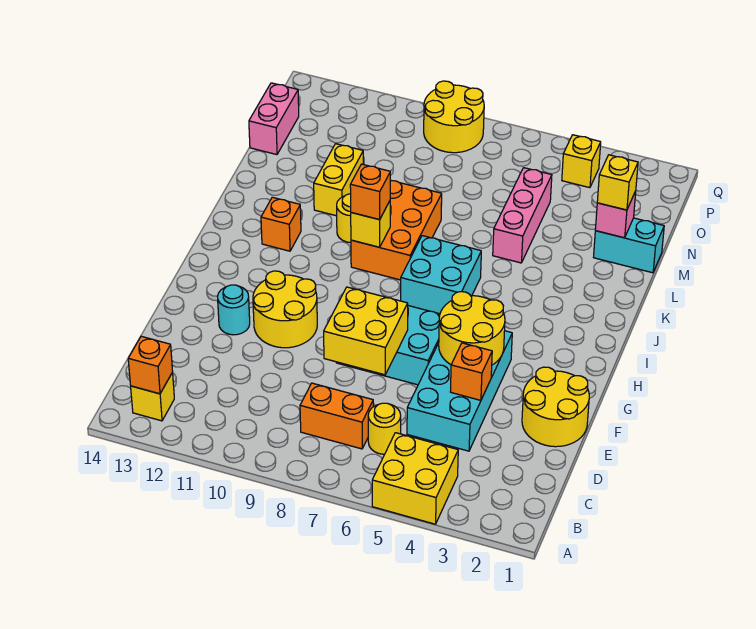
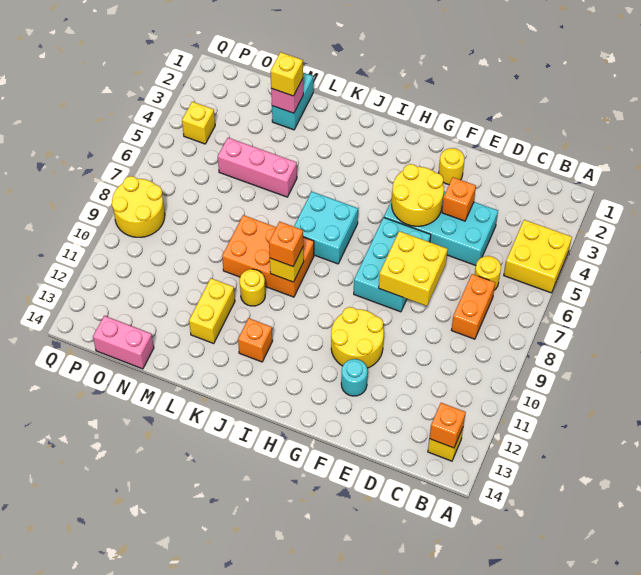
yellow round brick E1:F2 level 1 -> yellow round brick F2 level 1
yellow brick L11:M11 level 1 -> yellow brick L11:L12 level 1

